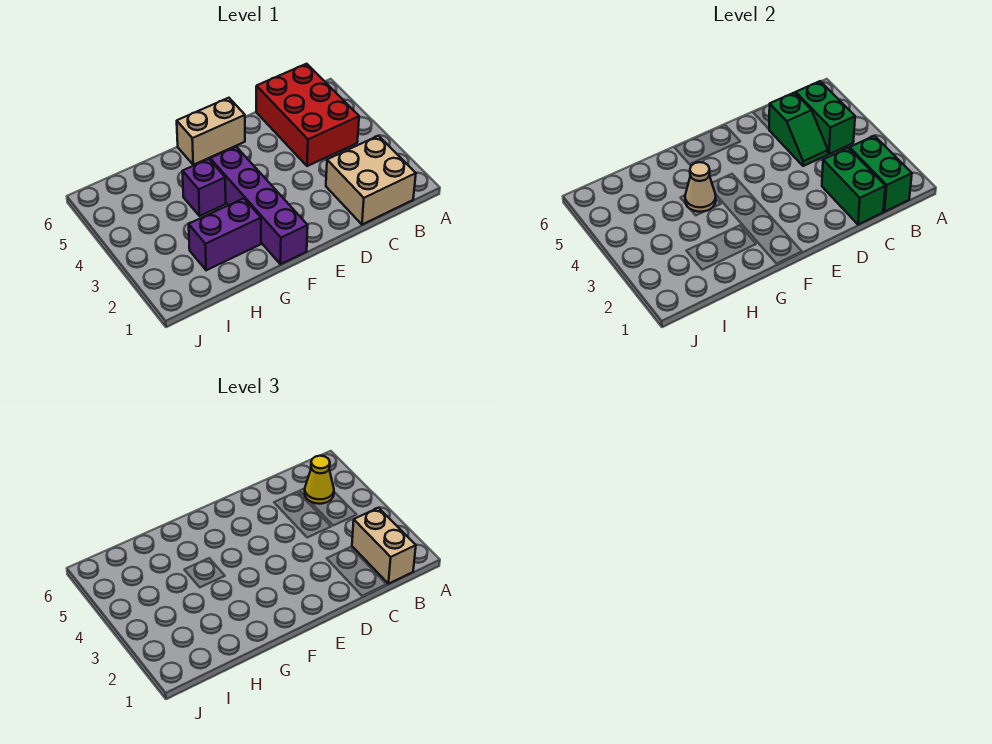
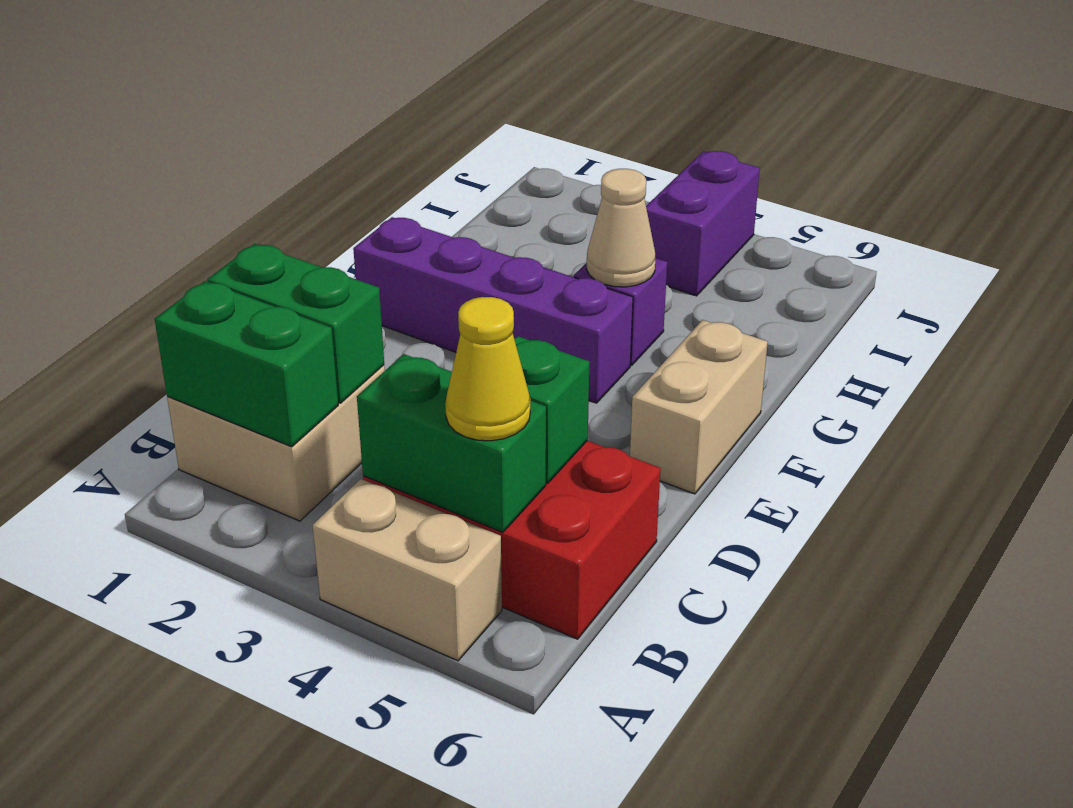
tan brick B1:B2 level 3 -> tan brick A4:A5 level 1
purple brick G2:H2 level 1 -> purple brick I4:J4 level 1

